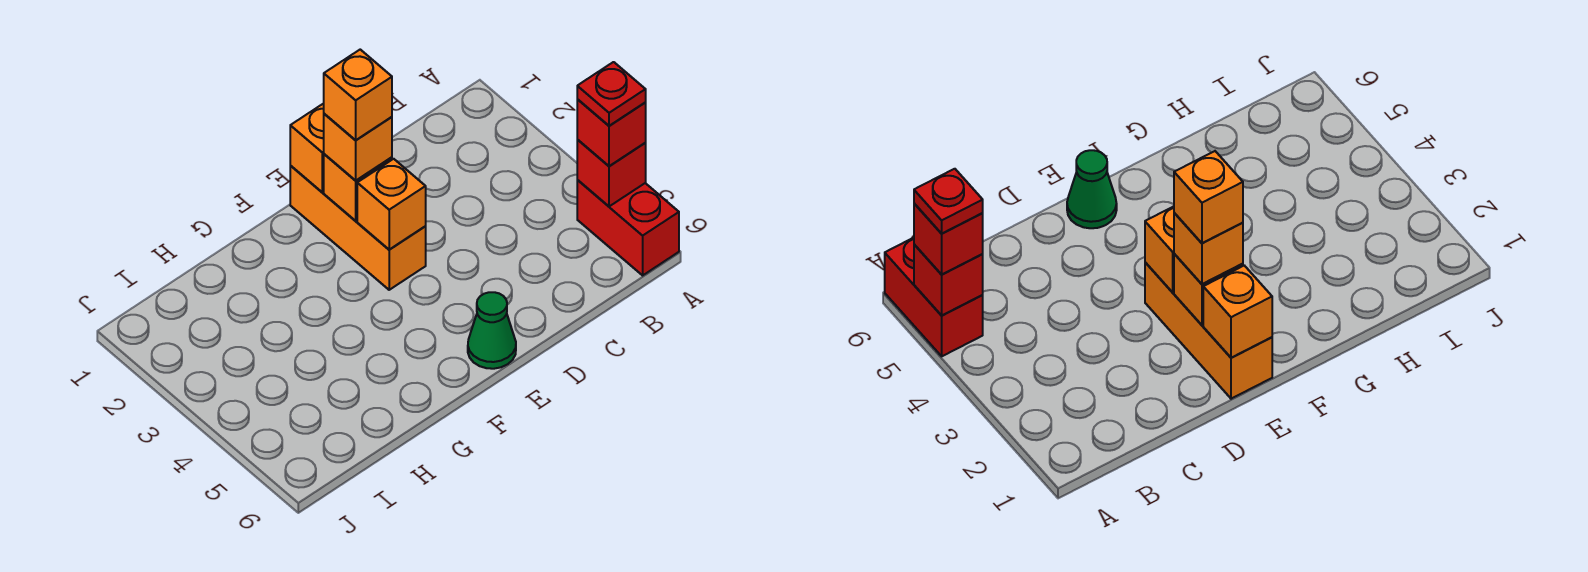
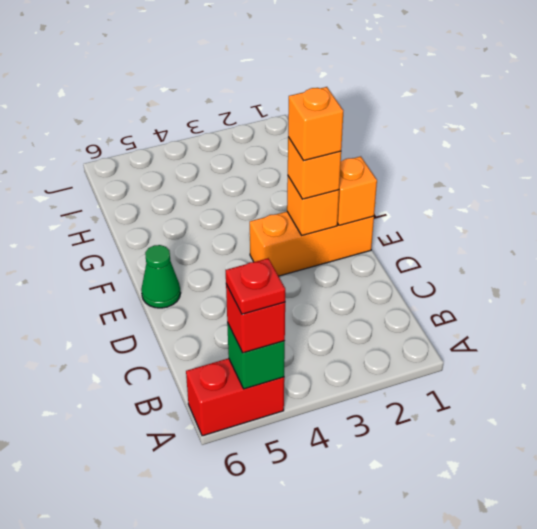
red brick A5 level 2 -> green brick A5 level 2
orange brick E3 level 2 -> none

